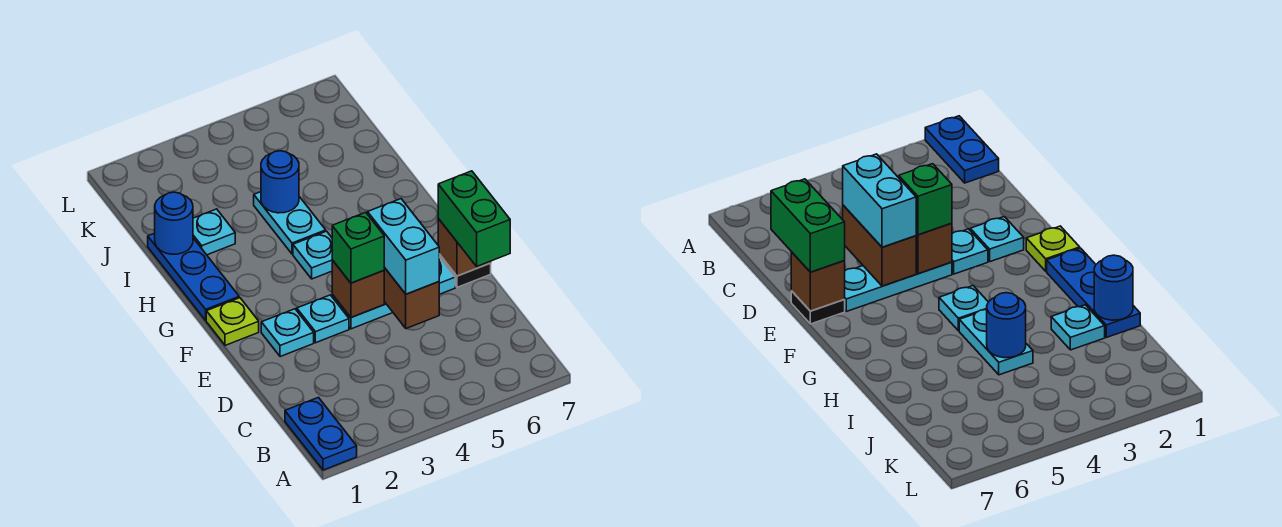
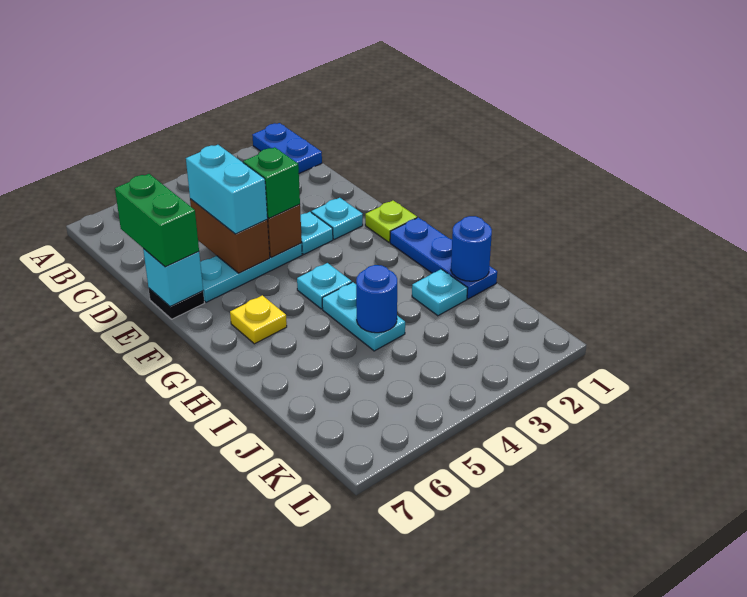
brown brick E7 level 2 -> cyan brick E7 level 2
none -> yellow plate G6 level 1

